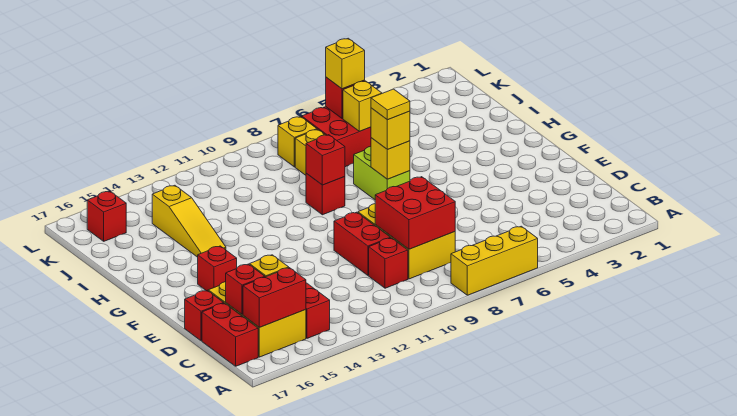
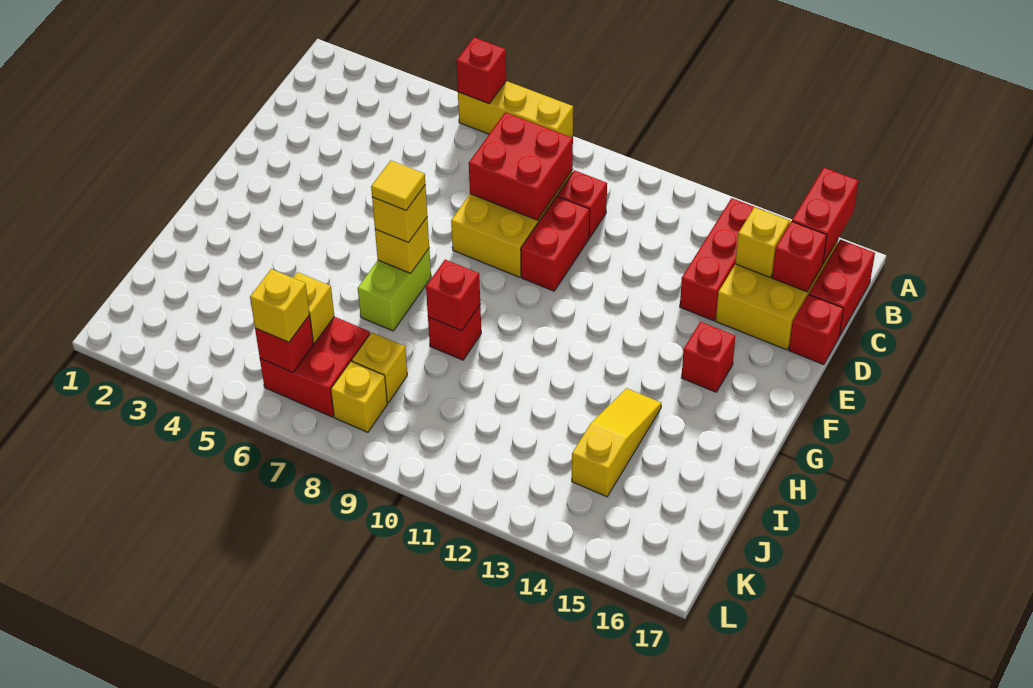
red brick B15:B16 level 2 -> red brick A16:B16 level 2
red brick K16 level 1 -> red brick A6 level 2

